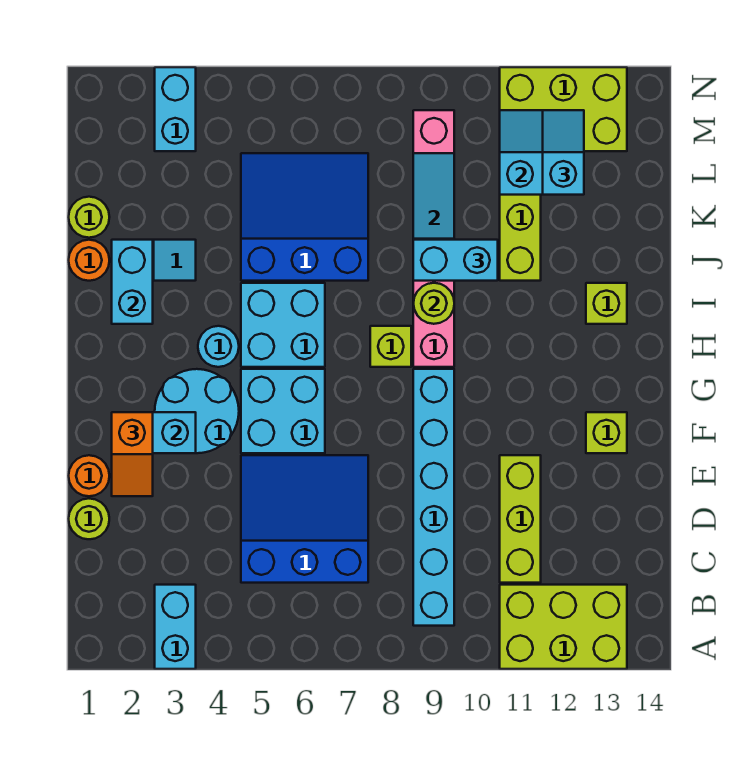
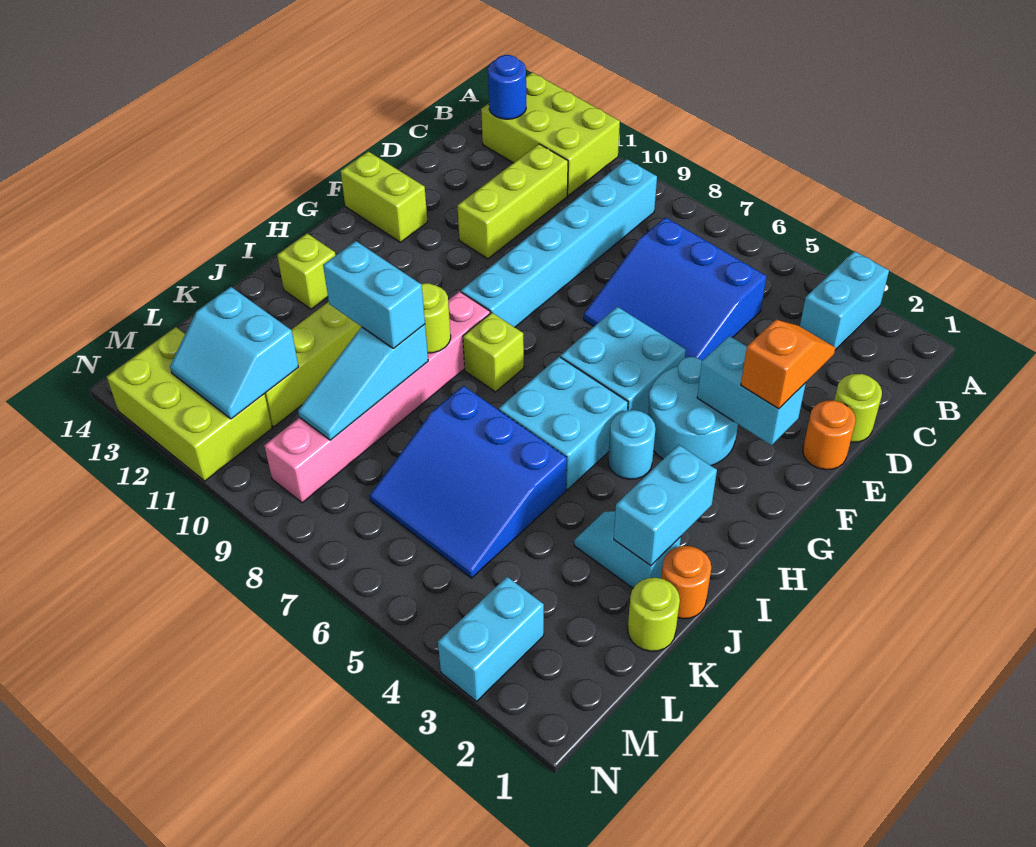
none -> blue round brick B13 level 2
lime brick F13 level 1 -> lime brick F13:F14 level 1
cyan slope L12:M12 level 3 top L -> none

